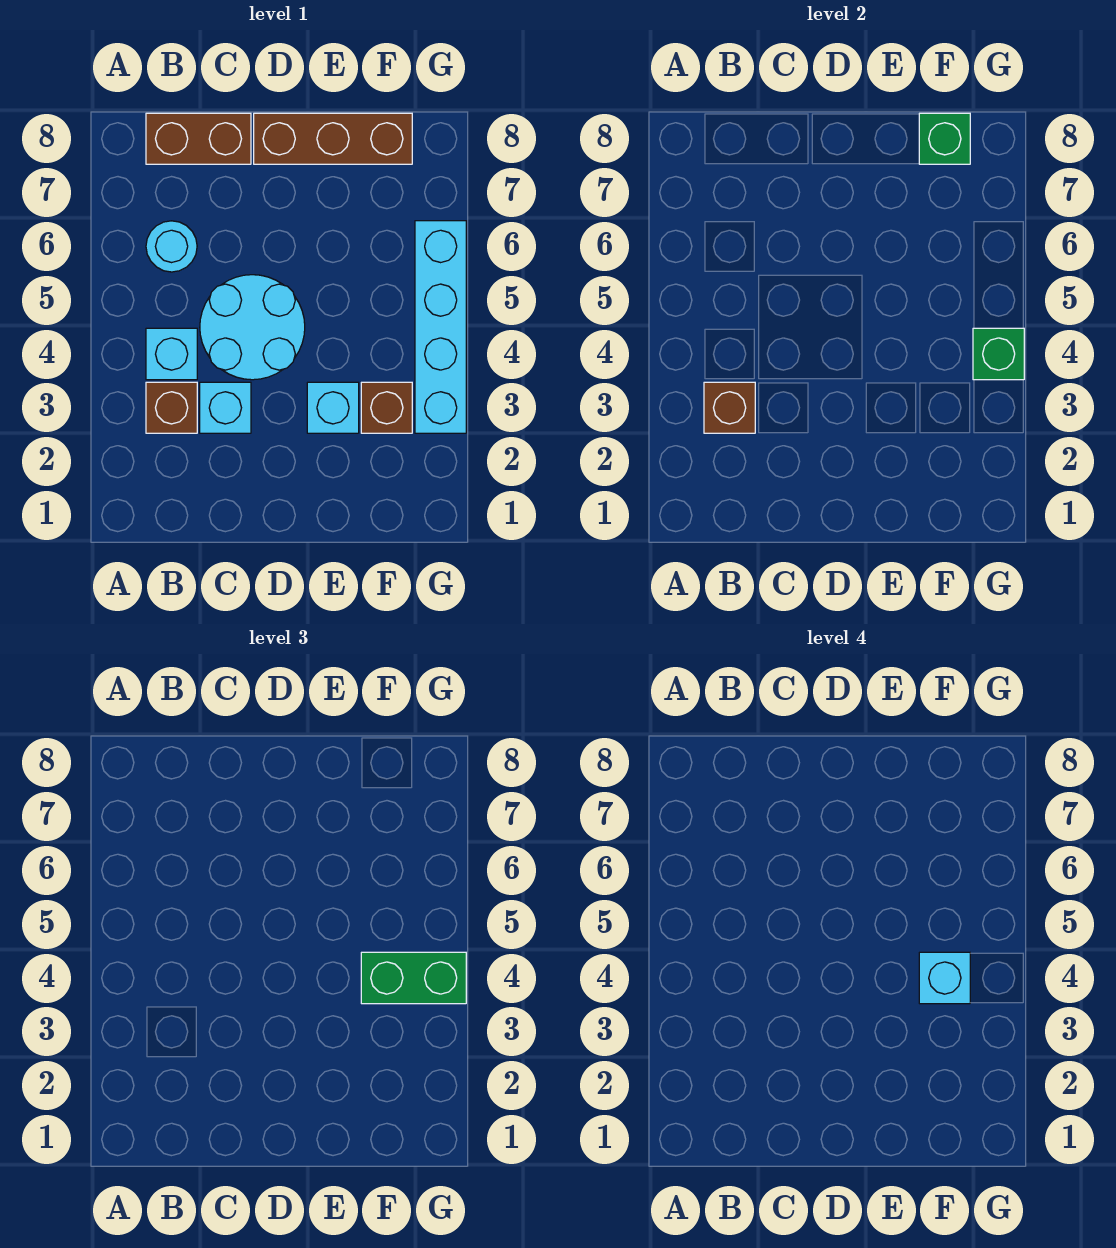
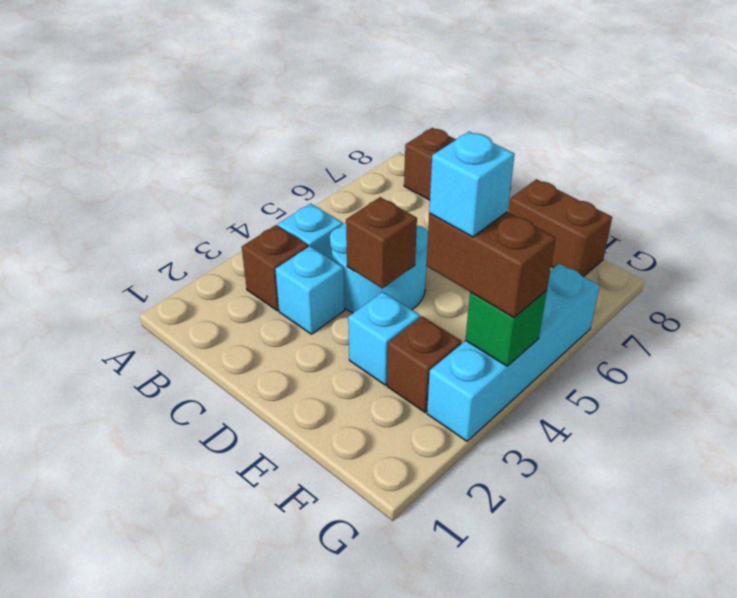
brown brick B3 level 2 -> brown brick D4 level 2
cyan round brick B6 level 1 -> none
brown brick D8:F8 level 1 -> brown brick E8:F8 level 1
green brick F4:G4 level 3 -> brown brick F4:G4 level 3
green brick F8 level 2 -> none

